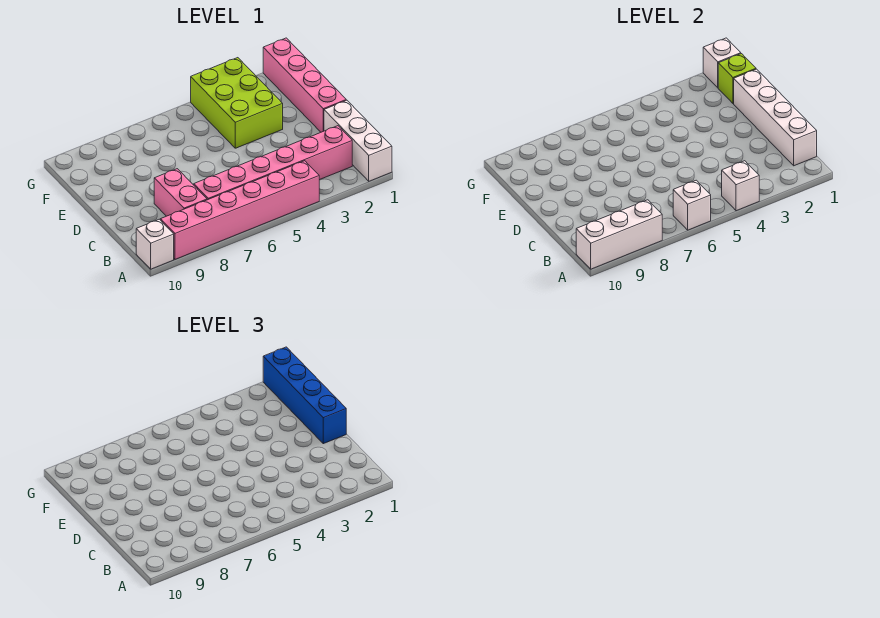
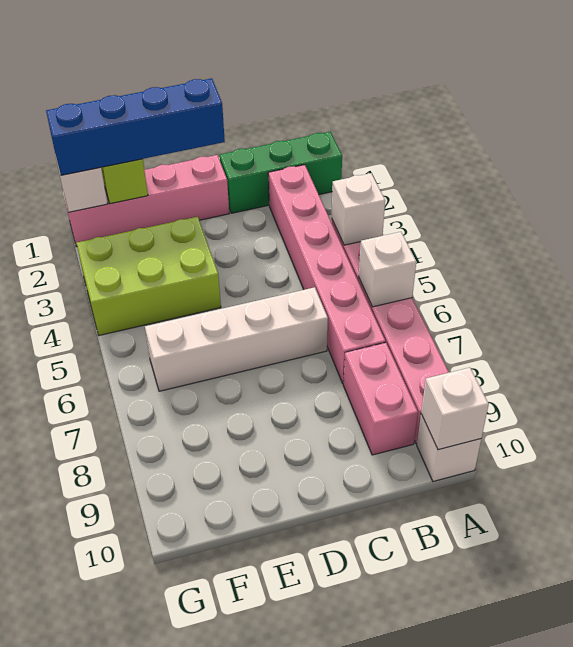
white brick A1:C1 level 1 -> green brick A1:C1 level 1
white brick A8:A10 level 2 -> white brick A10 level 2
white brick B1:E1 level 2 -> white brick C6:F6 level 1
pink brick B8:C8 level 1 -> pink brick B8:B9 level 1

